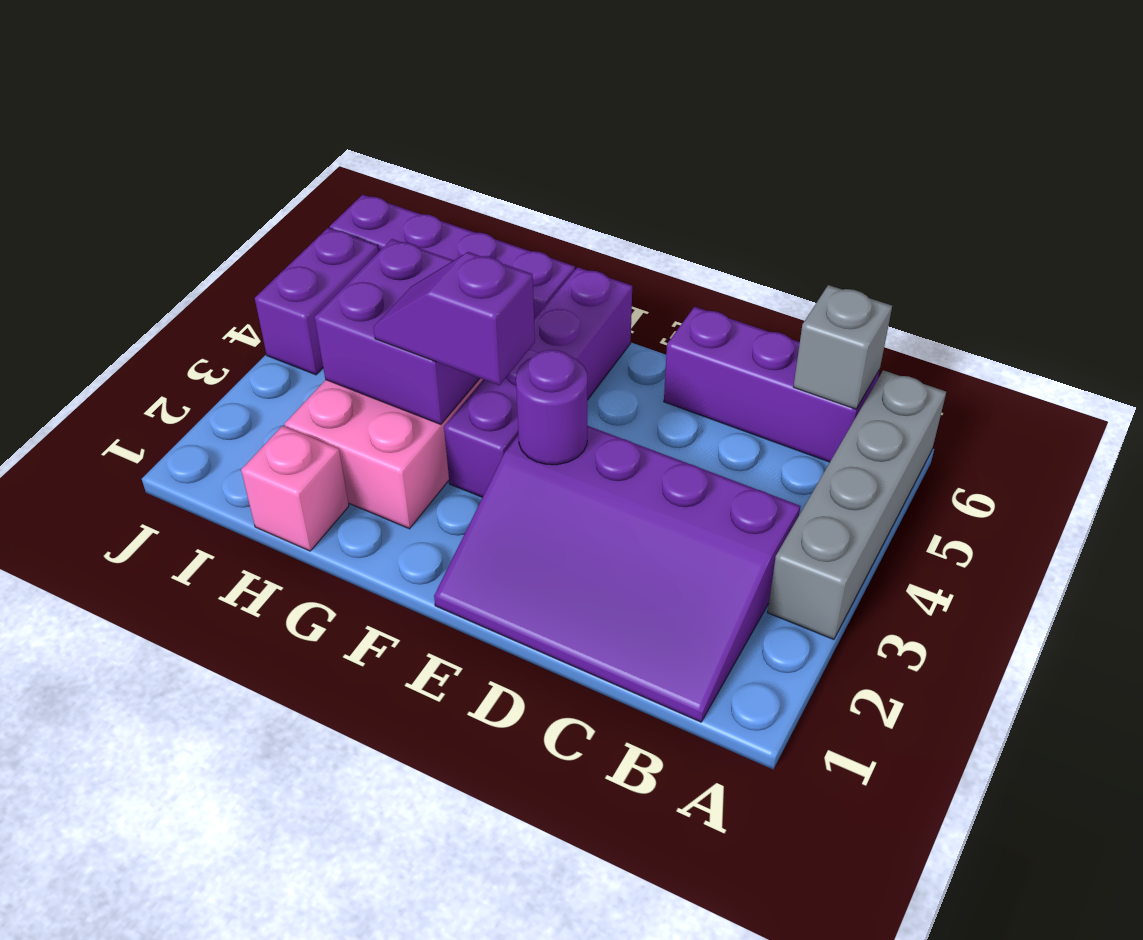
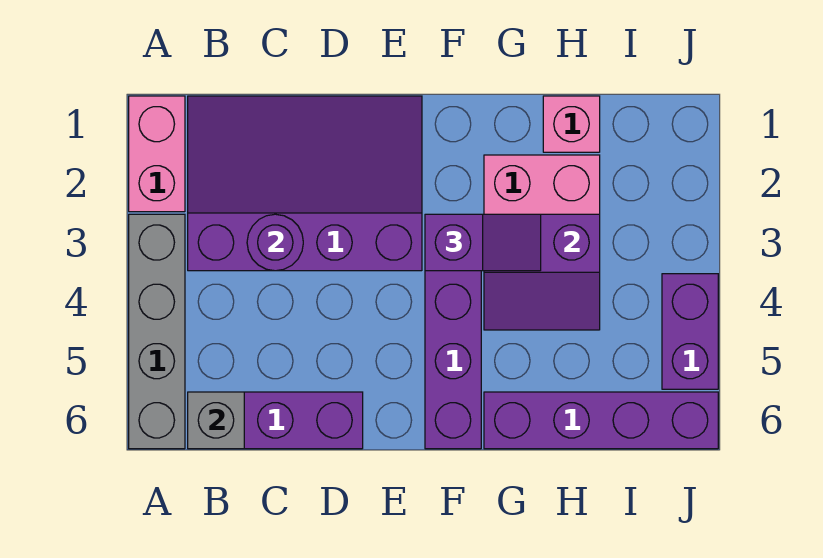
none -> pink brick A1:A2 level 1
purple round brick E3 level 2 -> purple round brick C3 level 2
purple brick G3:H4 level 2 -> purple slope G3:H4 level 2 top 3

